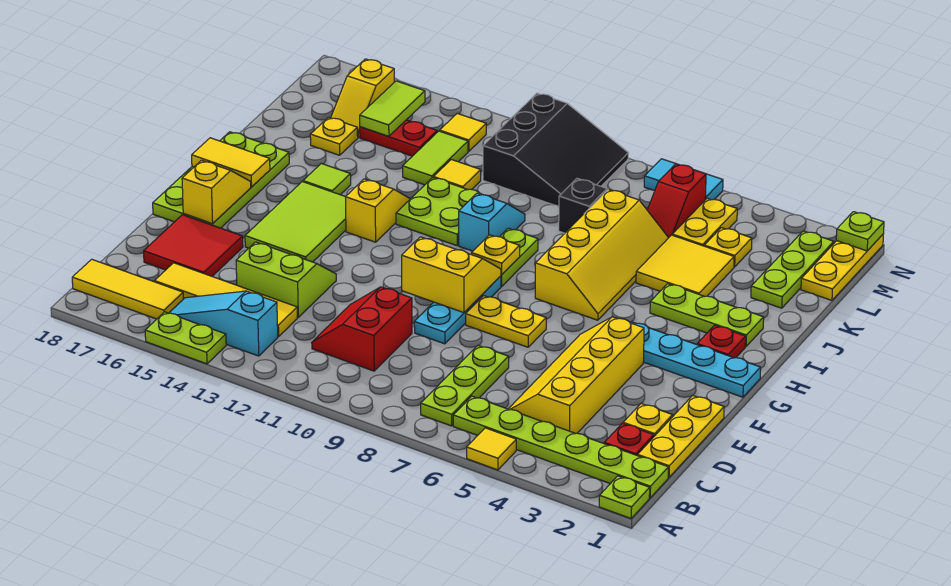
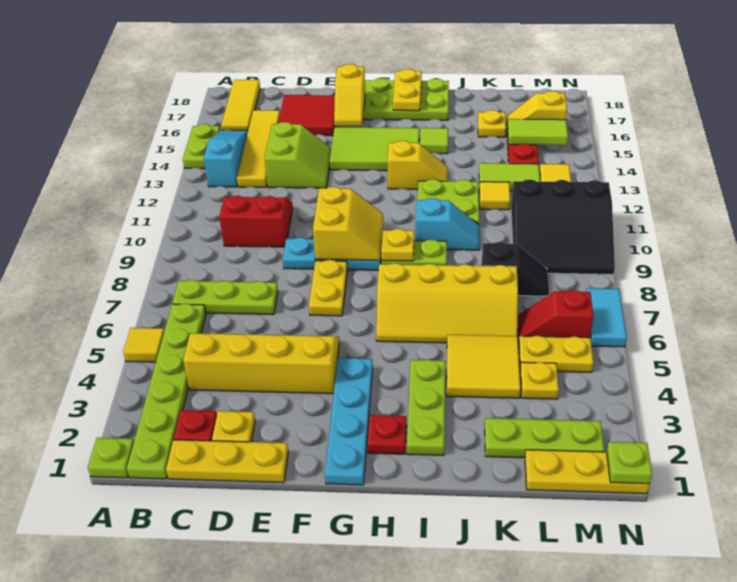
yellow slope F17:G17 level 2 top F -> yellow slope F16:F17 level 2 top 17
yellow tile H17:H18 level 2 -> yellow plate H17:H18 level 2

